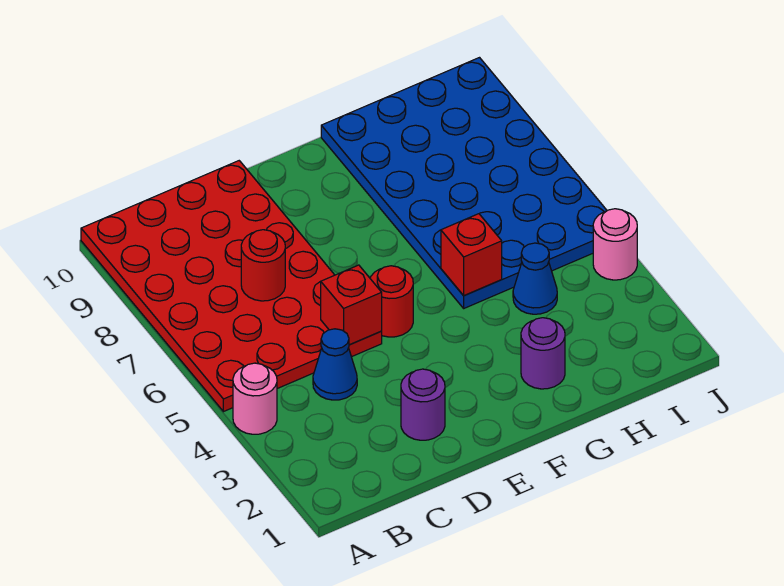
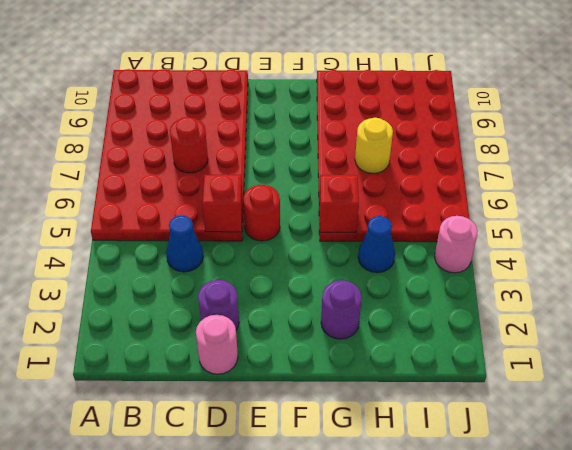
pink round brick A4 level 1 -> pink round brick D1 level 1
blue plate G5:J10 level 1 -> red plate G5:J10 level 1
none -> yellow round brick H7 level 2

